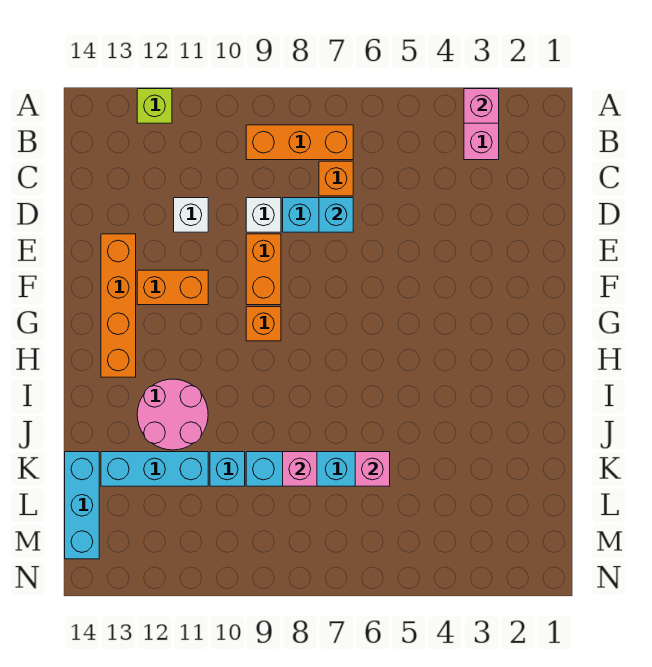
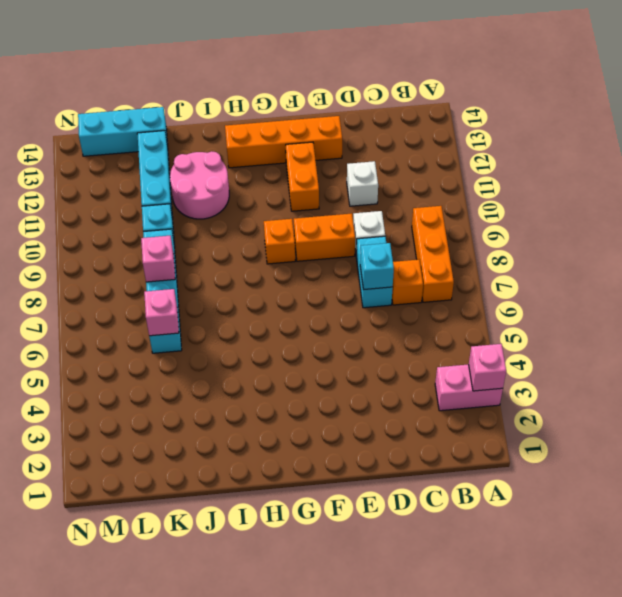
lime brick A12 level 1 -> none

